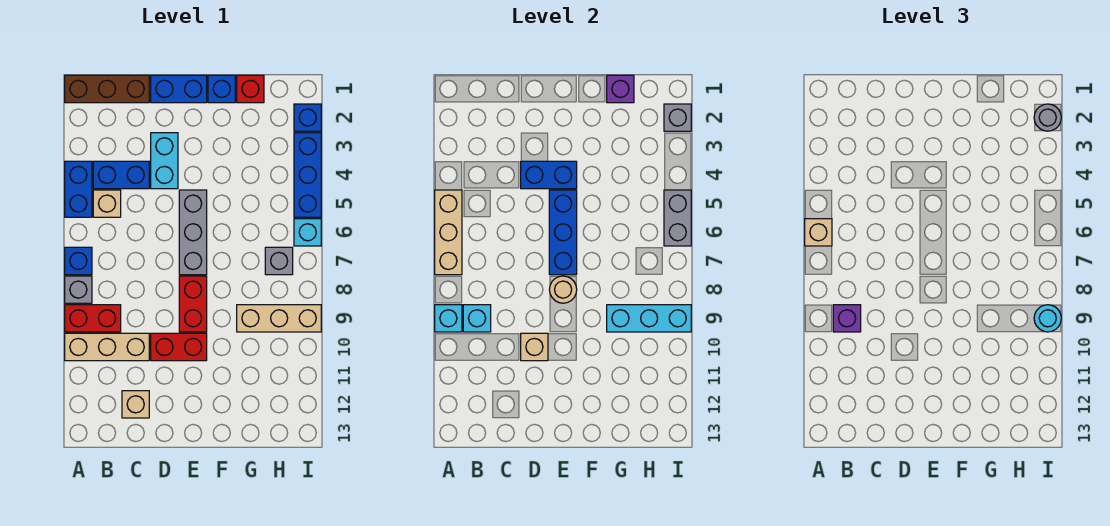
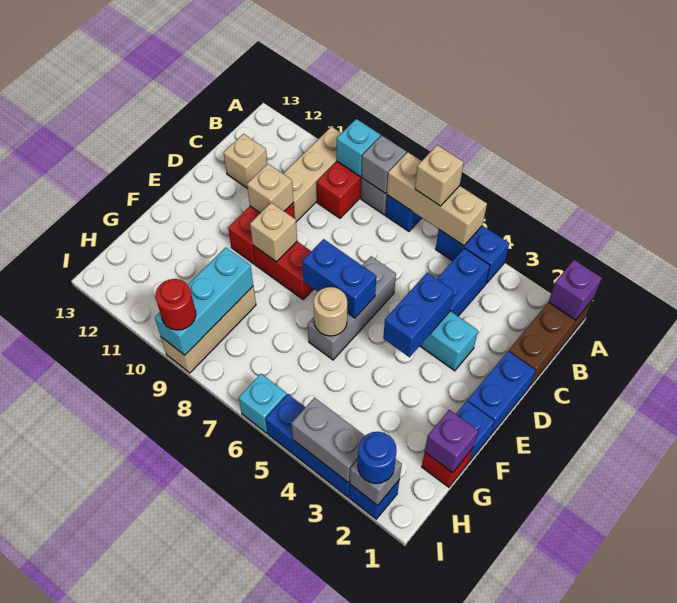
tan brick B5 level 1 -> tan brick E9 level 2
cyan brick B9 level 2 -> none
purple brick B9 level 3 -> purple brick A1 level 2
grey brick E5:E7 level 1 -> grey brick D6:F6 level 1
blue brick E5:E7 level 2 -> blue brick E6:E7 level 2
tan round brick E8 level 2 -> tan round brick F6 level 2
grey brick H7 level 1 -> grey brick A8 level 2
grey round brick I2 level 3 -> blue round brick I2 level 3
grey brick I5:I6 level 2 -> grey brick I3:I4 level 2
cyan round brick I9 level 3 -> red round brick I9 level 3

